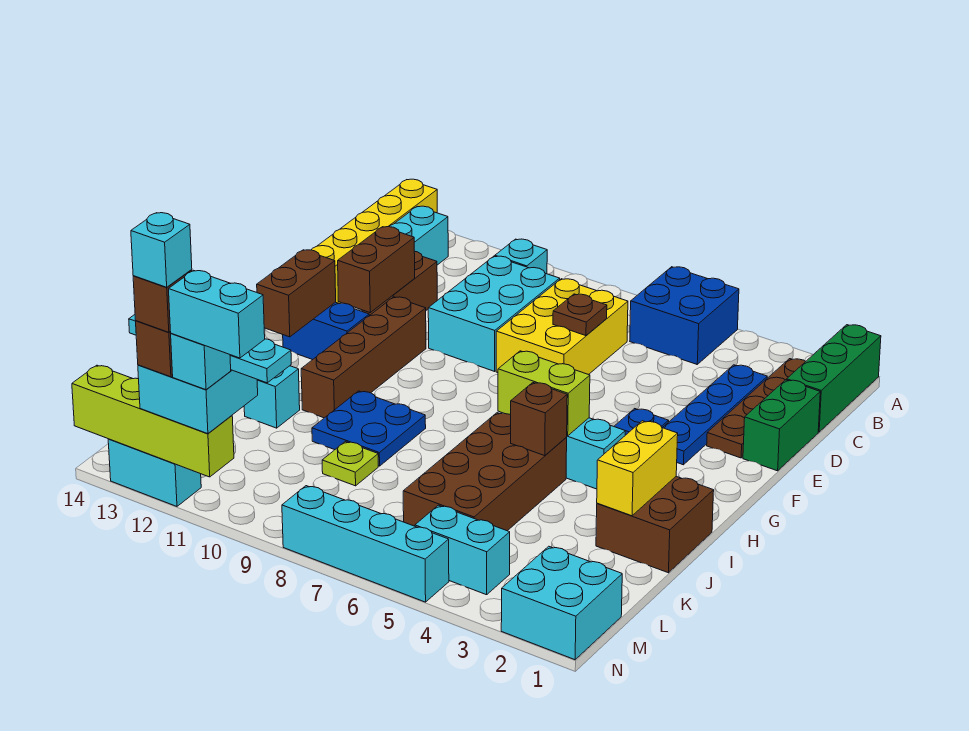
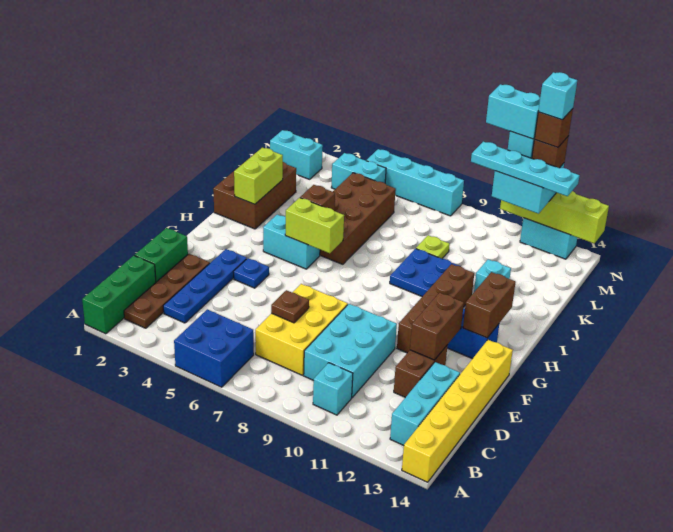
brown brick I1:J2 level 1 -> brown brick I1:K2 level 1
yellow brick I2:J2 level 2 -> lime brick I2:J2 level 2
cyan brick M1:N2 level 1 -> cyan brick M1:M2 level 1

